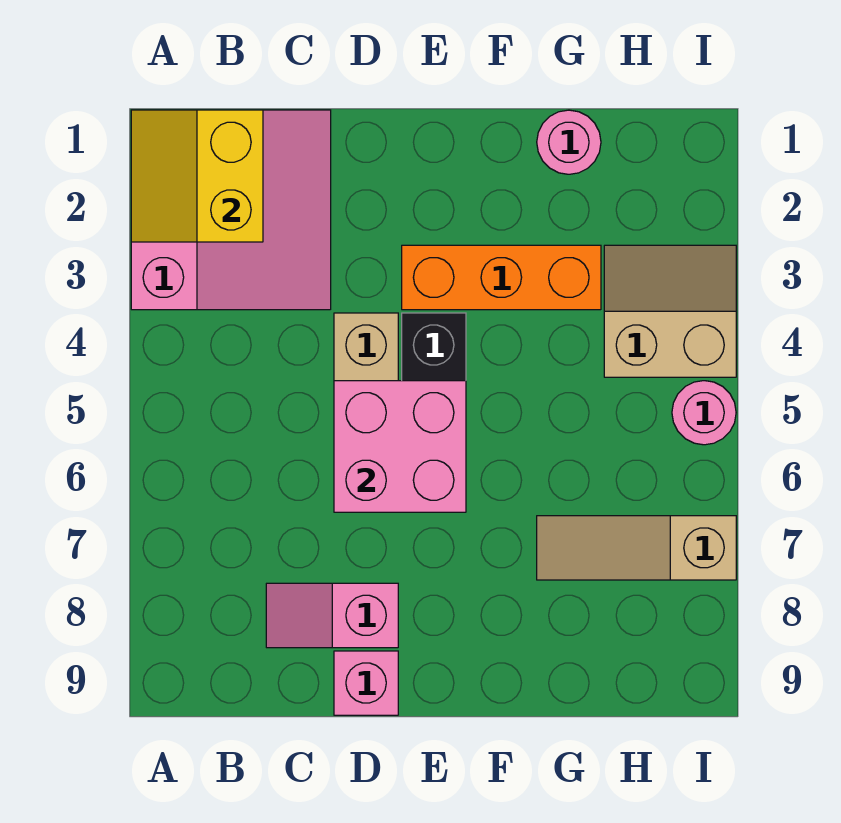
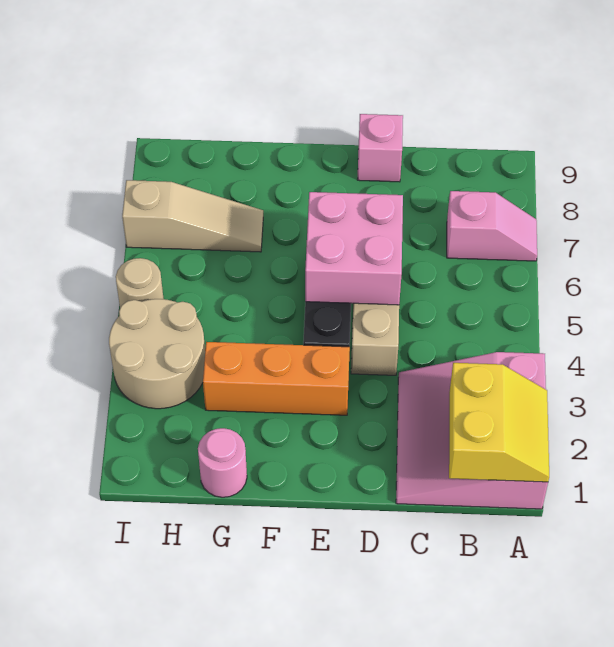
pink slope C8:D8 level 1 top D -> pink slope A7:B7 level 1 top B
tan slope H3:I4 level 1 top 4 -> tan round brick H3:I4 level 1
pink round brick I5 level 1 -> tan round brick I5 level 1

